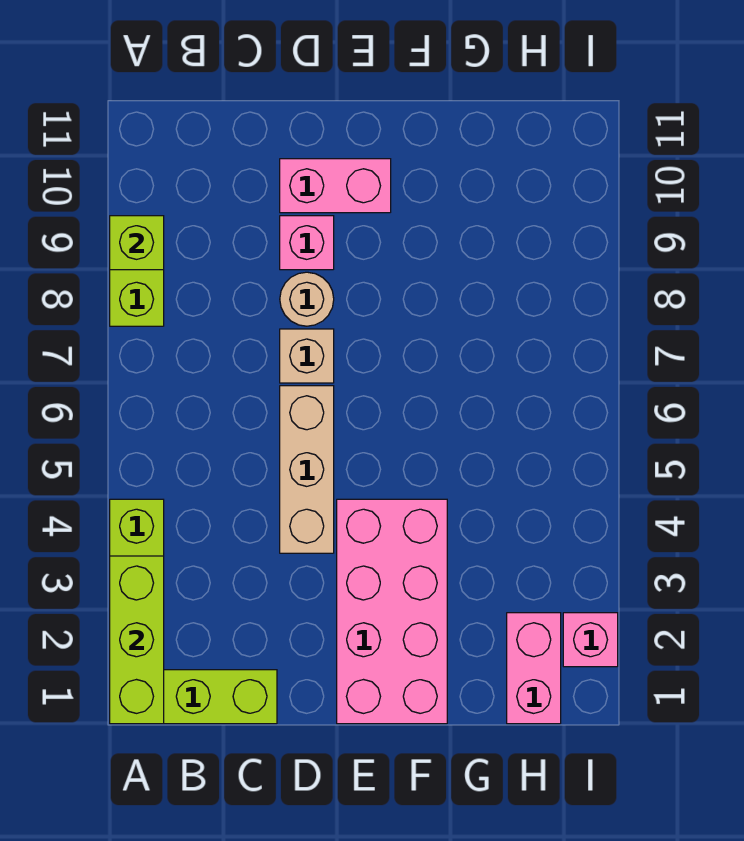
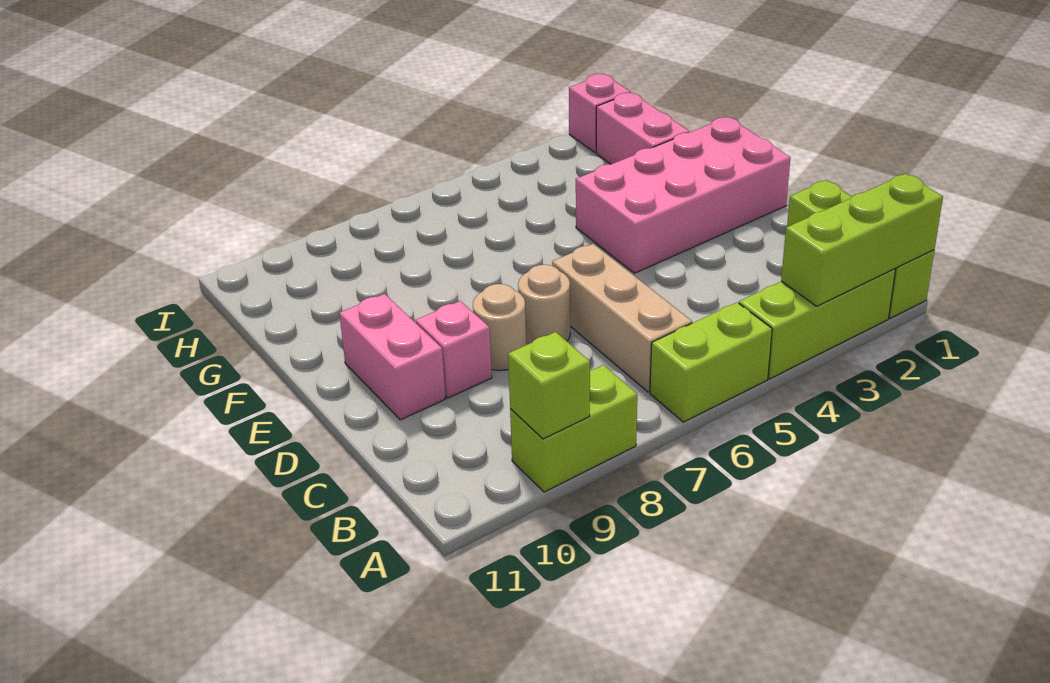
none -> lime brick A5:A6 level 1
tan brick D4:D6 level 1 -> tan brick B6:D6 level 1
tan brick D7 level 1 -> tan round brick D7 level 1
pink brick H1:H2 level 1 -> pink brick G2:H2 level 1

